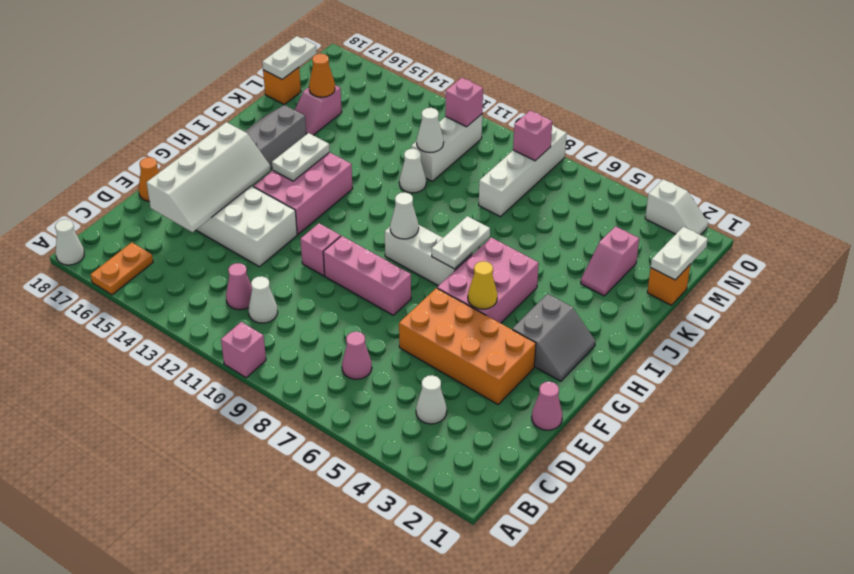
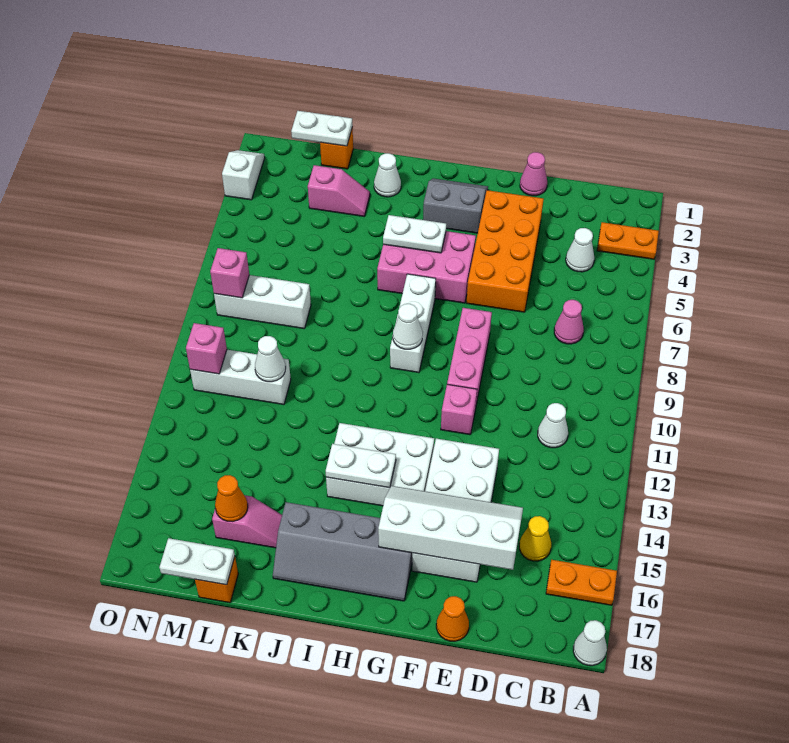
none -> orange plate A3:B3 level 1
pink brick A10 level 1 -> none
pink cone C12 level 1 -> none
yellow cone G5 level 2 -> yellow cone C15 level 1
pink brick G13:I14 level 1 -> white brick G13:I14 level 1
white plate H7:I7 level 2 -> white plate H5:I5 level 2
white cone K11 level 1 -> white cone J2 level 1
white brick L8:O8 level 1 -> white brick L8:N8 level 1

